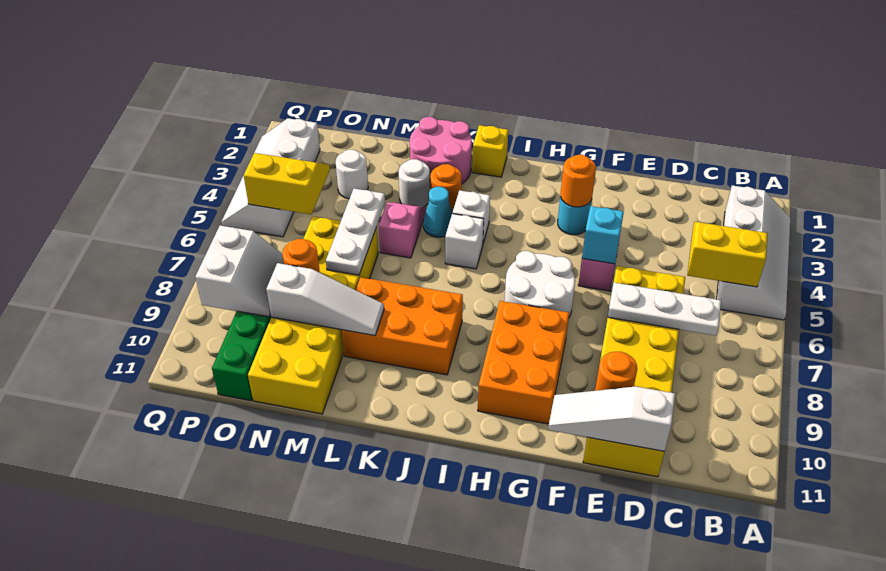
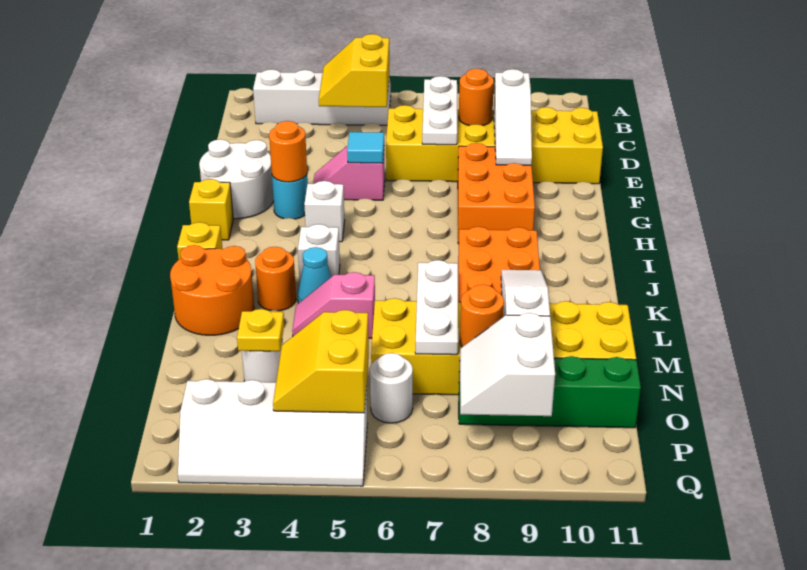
white slope D11:F11 level 2 top D -> white slope D9:F9 level 2 top D
orange round brick E10 level 2 -> orange round brick D8 level 2
cyan brick F5 level 2 -> cyan tile F5 level 2
white round brick G6:H7 level 1 -> white round brick F1:G2 level 1
orange brick G8:H10 level 1 -> orange brick F8:H9 level 1
none -> yellow brick H1 level 1
white brick J5 level 1 -> white brick H4 level 1
pink round brick K1:L2 level 1 -> orange round brick K1:L2 level 1
white round brick L3 level 1 -> white round brick O6 level 1
white plate M5:M7 level 2 -> white plate L7:N7 level 2
none -> yellow plate N3 level 2
white slope O8:P9 level 2 top P -> white slope O8:P9 level 2 top 9

